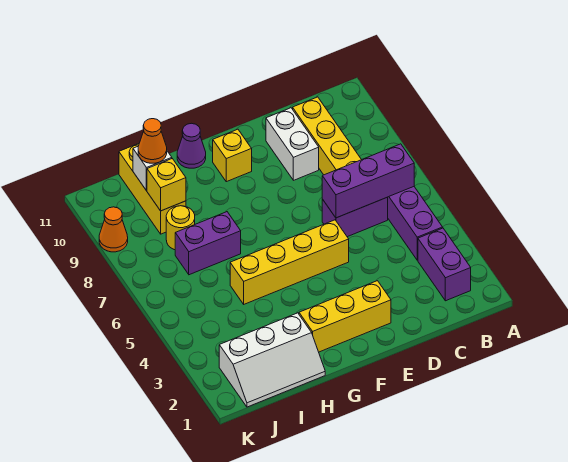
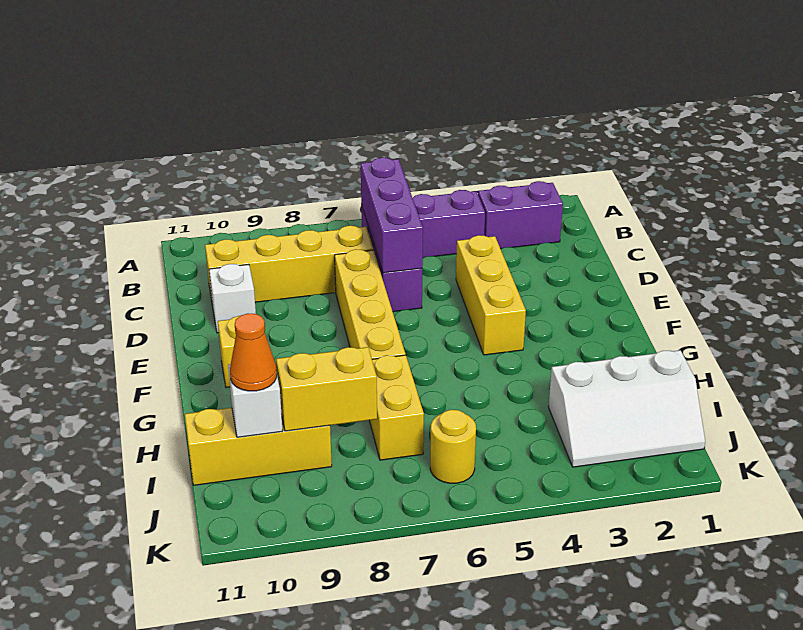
white brick D9:D10 level 1 -> white brick D10 level 1
yellow brick E2:G2 level 1 -> yellow brick D4:F4 level 1
yellow brick E5:H5 level 1 -> yellow brick D7:G7 level 1
purple cone G11 level 1 -> none
white slope H1:J2 level 1 top 2 -> white slope I1:J3 level 1 top I
purple brick H7:I7 level 1 -> yellow brick H7:I7 level 1
yellow round brick I8 level 1 -> yellow round brick J6 level 1
yellow brick I9 level 2 -> yellow brick I8:I9 level 2
orange cone K9 level 1 -> none

